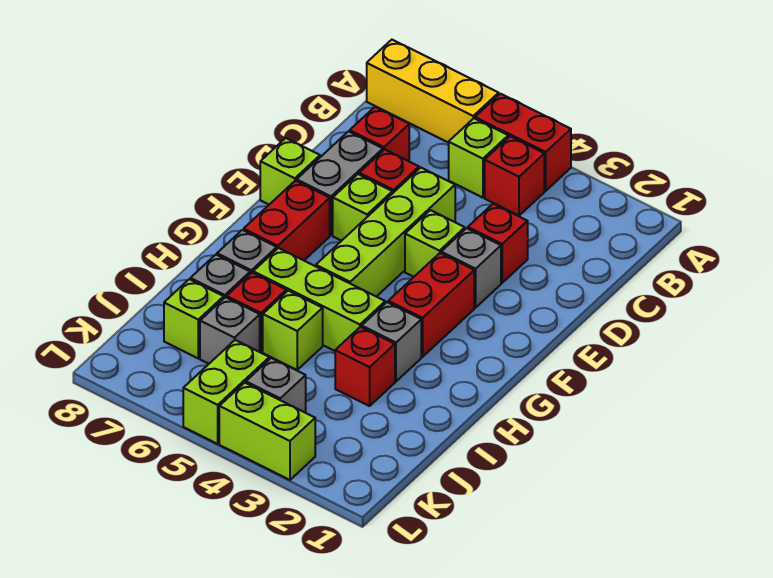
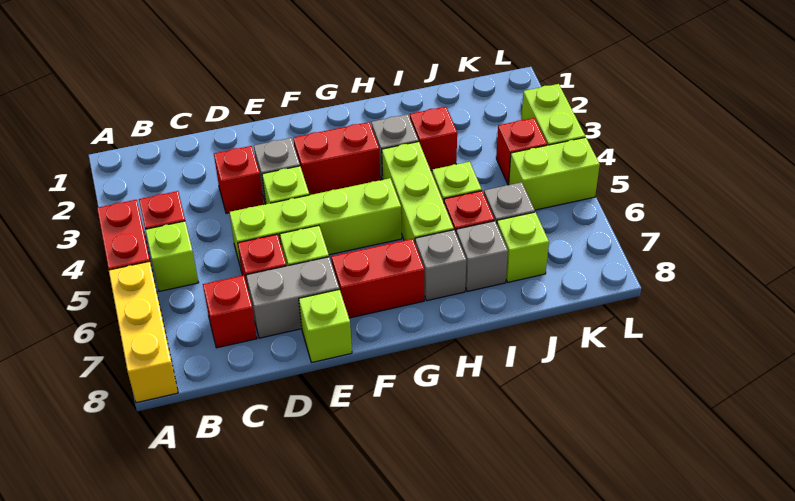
grey brick K4 level 1 -> red brick K4 level 1

